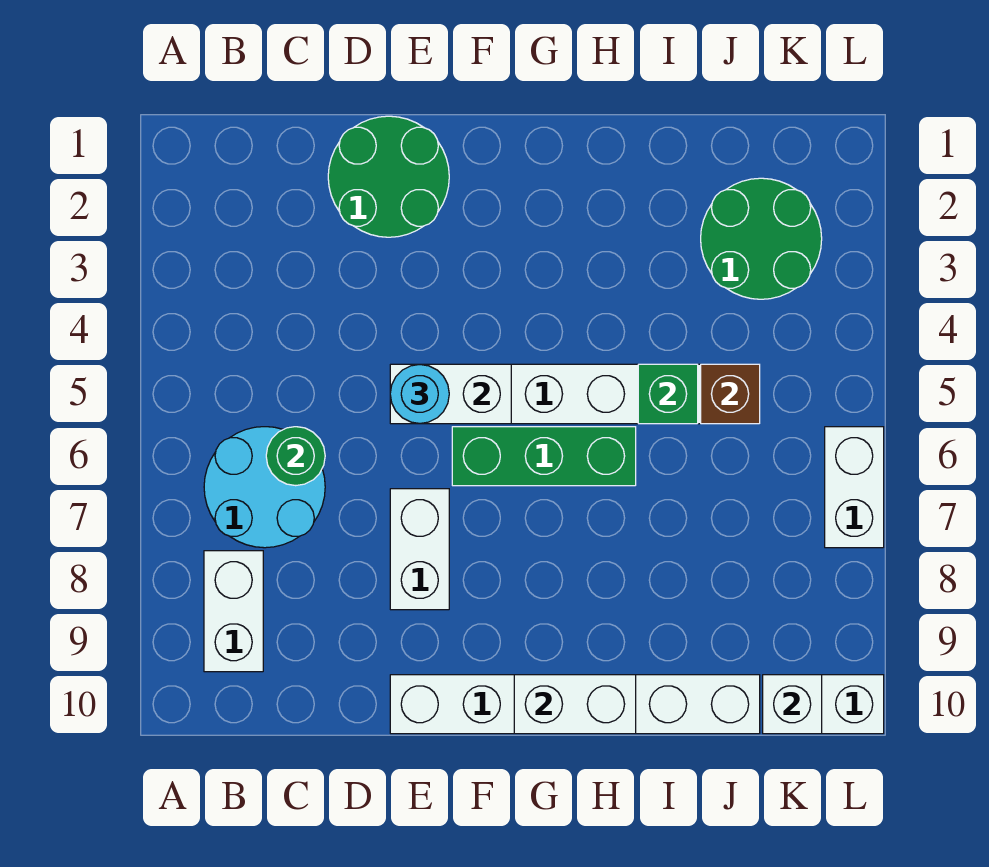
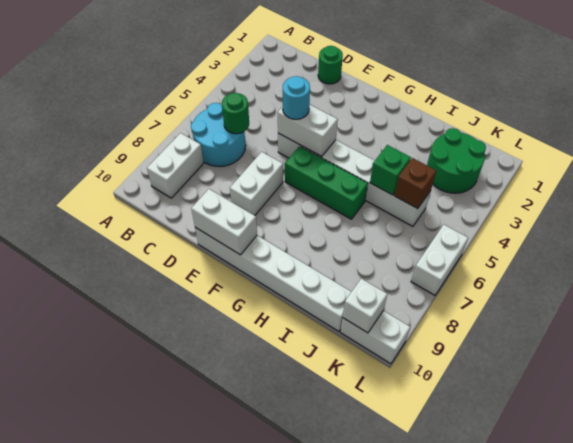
green round brick D1:E2 level 1 -> green round brick D1 level 1
white brick G10:H10 level 2 -> white brick E10:F10 level 2

